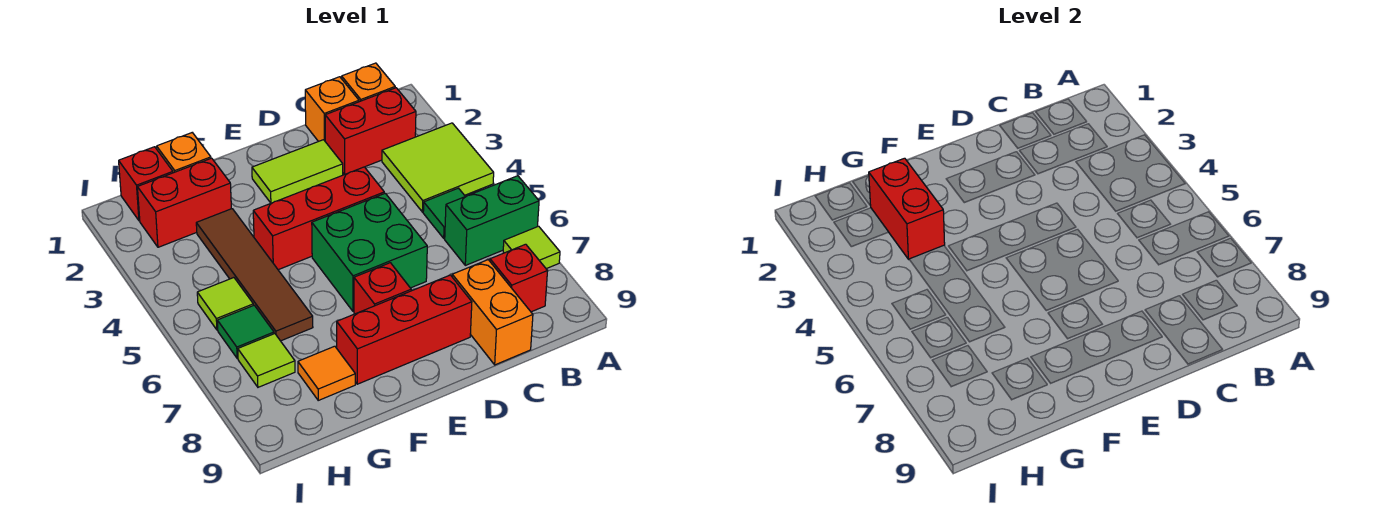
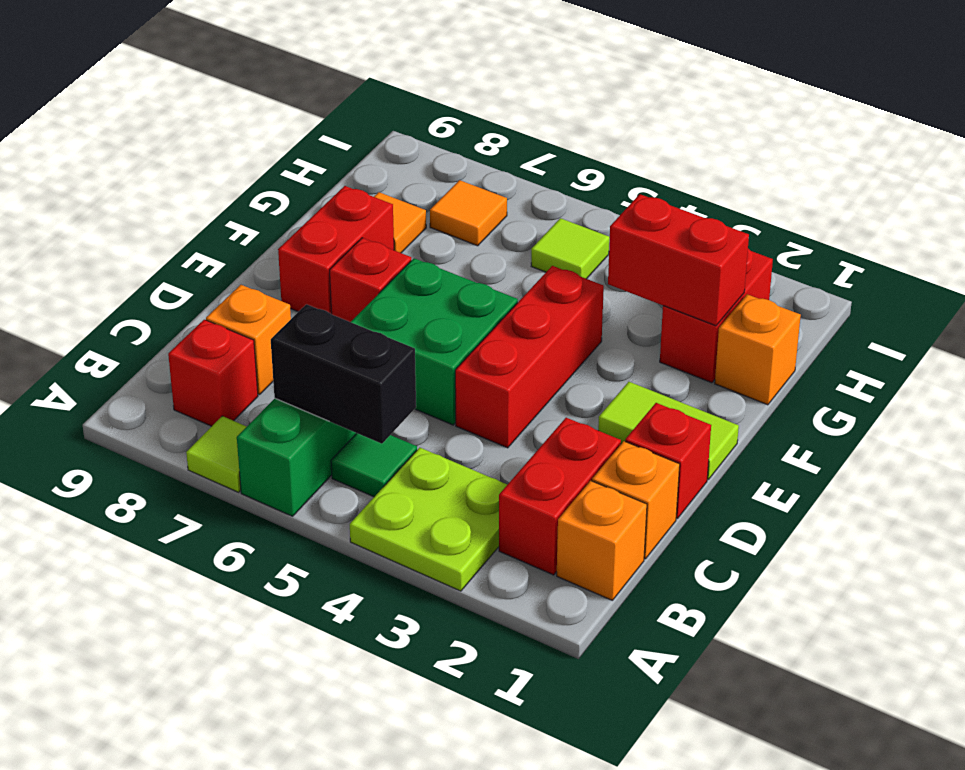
lime tile A3:B4 level 1 -> lime plate A3:B4 level 1
none -> black brick B5:B6 level 2
orange brick C8:C9 level 1 -> orange brick C8 level 1
lime tile D2:E2 level 1 -> lime tile E1:E2 level 1
red brick D8:F8 level 1 -> red brick E8:F8 level 1
brown tile G3:G6 level 1 -> none
red brick H1 level 1 -> red brick D1 level 1
green tile H6 level 1 -> none
lime tile H7 level 1 -> orange tile H7 level 1

